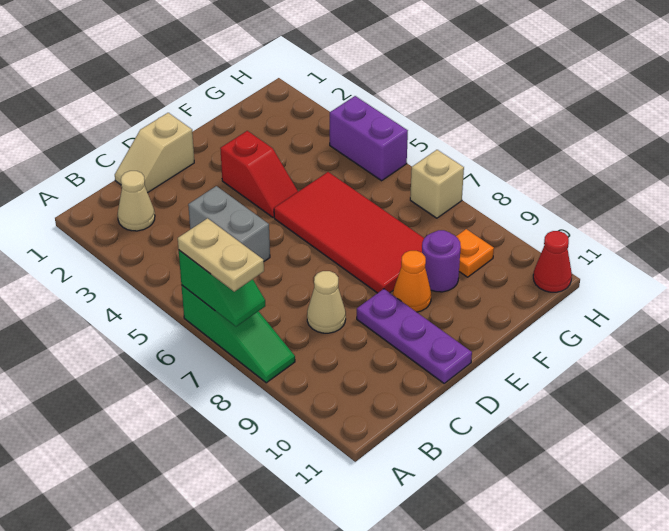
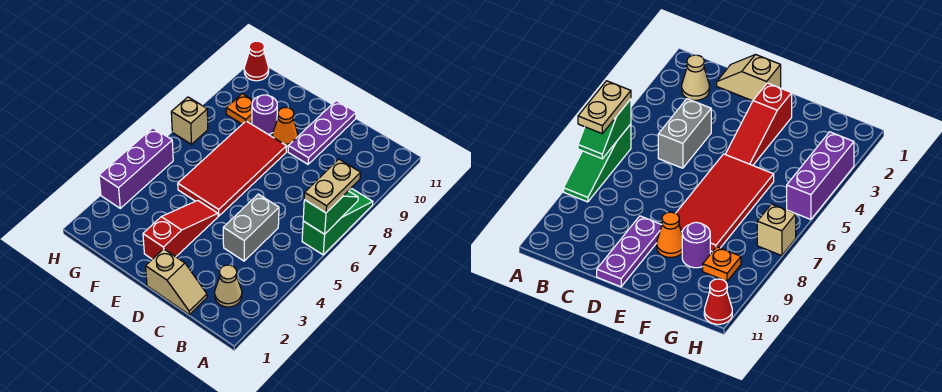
tan cone C8 level 1 -> none
red slope E3:E4 level 1 top 3 -> red slope E2:E4 level 1 top 2
purple brick H4:H5 level 1 -> purple brick H3:H5 level 1

